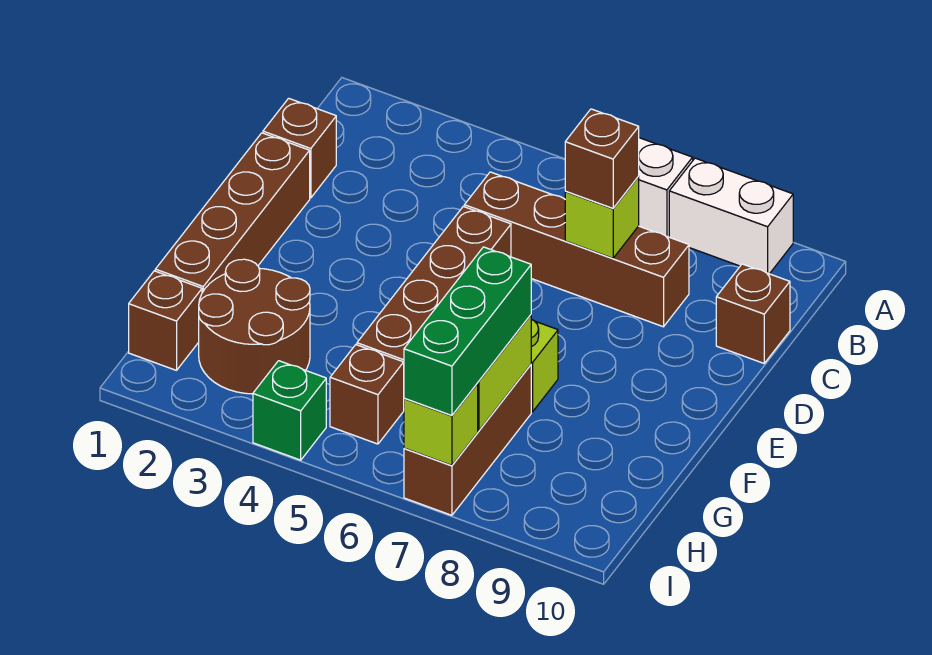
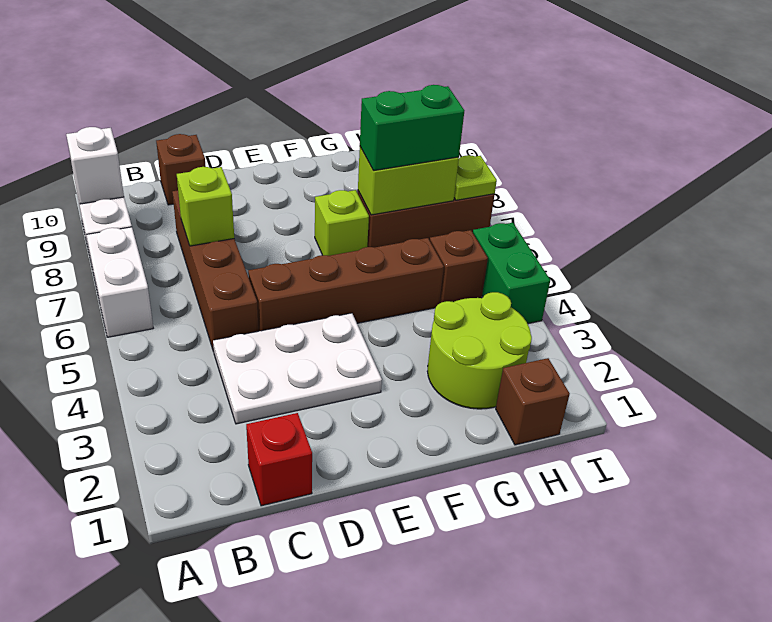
none -> white brick A9 level 2
brown brick C1 level 1 -> red brick C1 level 1
none -> white plate C3:E4 level 1
brown brick C7 level 3 -> none
brown brick D1:G1 level 1 -> none
brown round brick G2:H3 level 1 -> lime round brick G2:H3 level 1
green brick G7:I7 level 3 -> green brick G7:H7 level 3
green brick I4 level 1 -> green brick I4:I5 level 1
lime brick I7 level 2 -> lime plate I7 level 2

